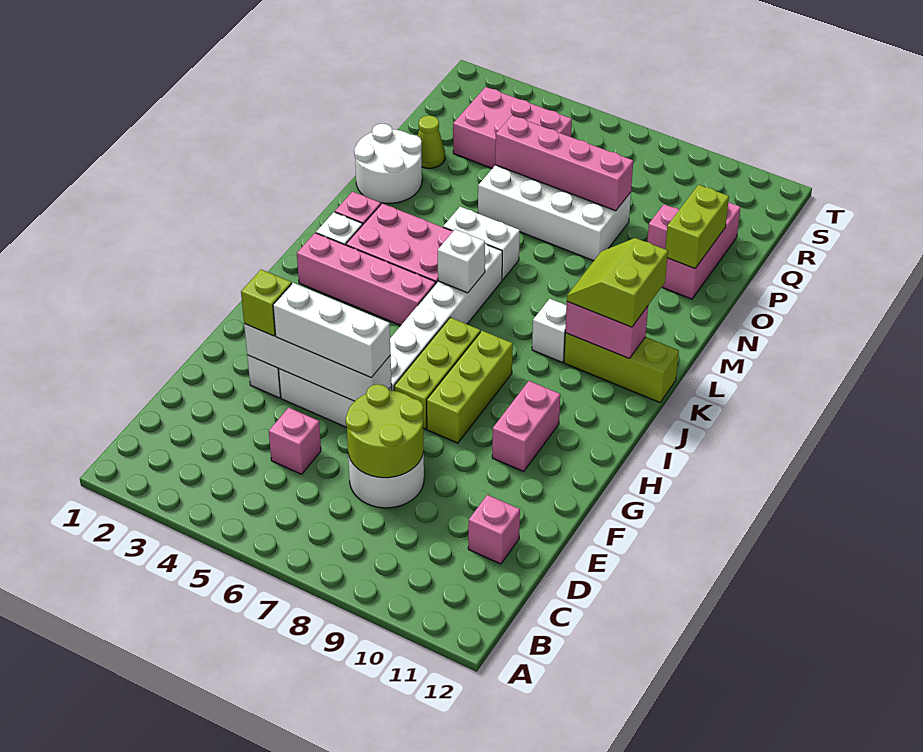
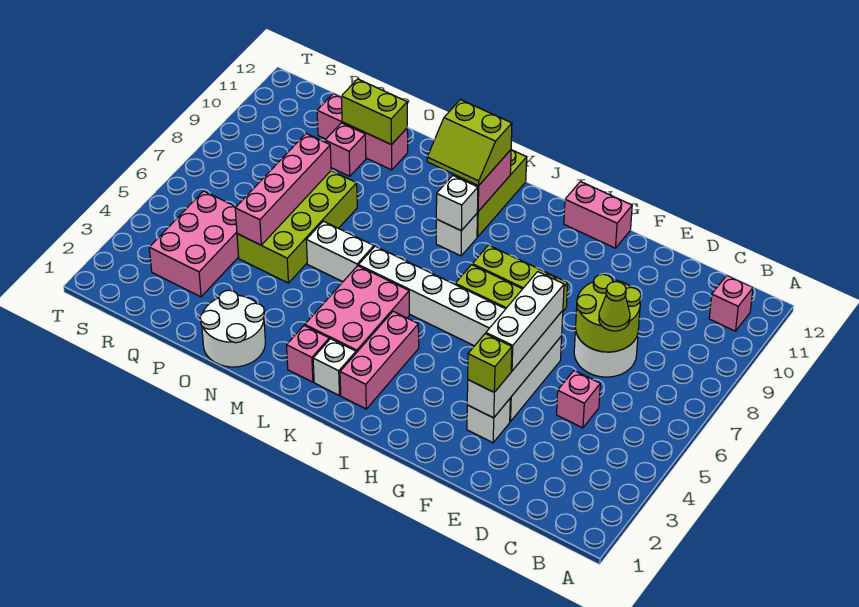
pink brick D11 level 1 -> pink brick B11 level 1
pink brick G10:H10 level 1 -> pink brick G12:H12 level 1
pink brick J2:J5 level 1 -> pink brick J2:J4 level 1
white brick K6 level 2 -> white brick K9 level 2
white brick M5:M6 level 1 -> white brick M6:N6 level 1
white brick O5:P8 level 1 -> lime brick O5:P8 level 1
lime cone P2 level 1 -> lime cone D7 level 3

